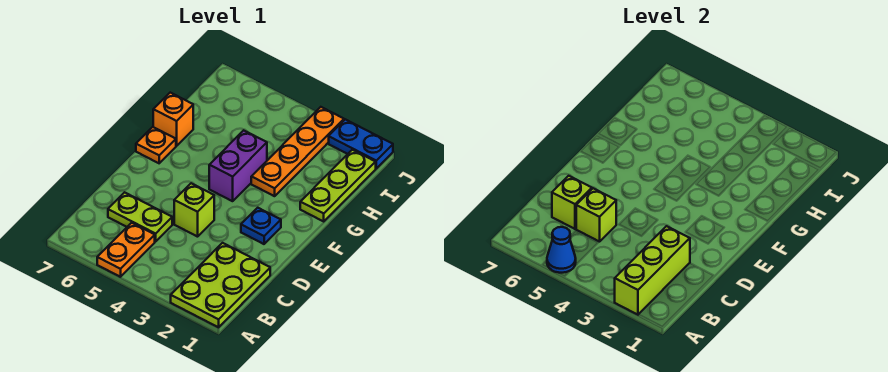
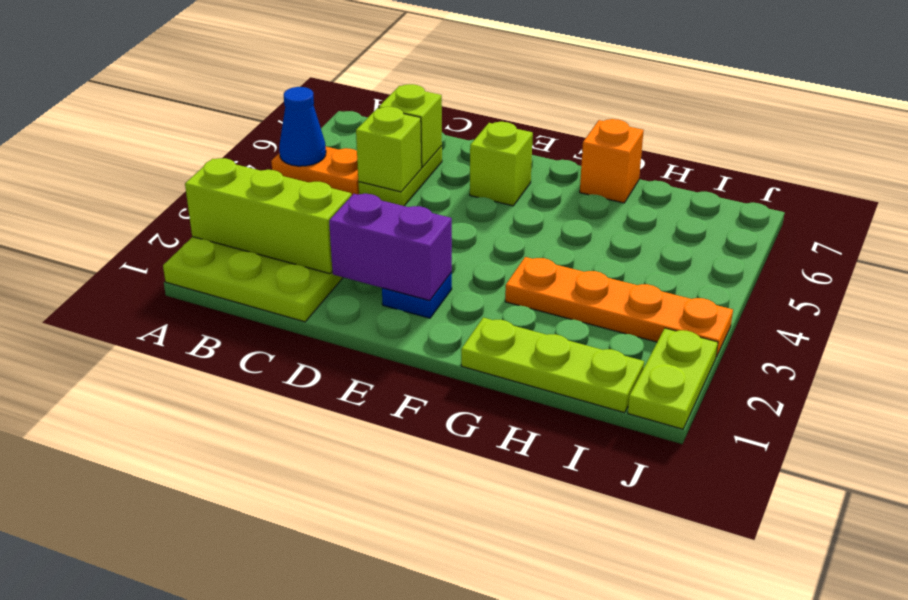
lime brick D4 level 1 -> lime brick E6 level 1
purple brick F4:G4 level 1 -> purple brick D2:E2 level 2
orange plate F7 level 1 -> none
blue plate J1:J2 level 1 -> lime plate J1:J2 level 1

